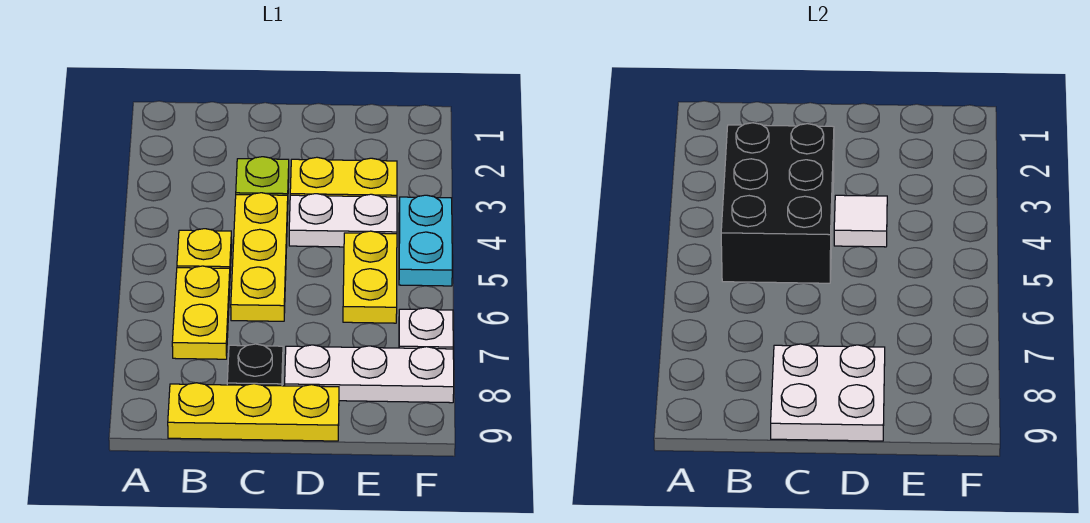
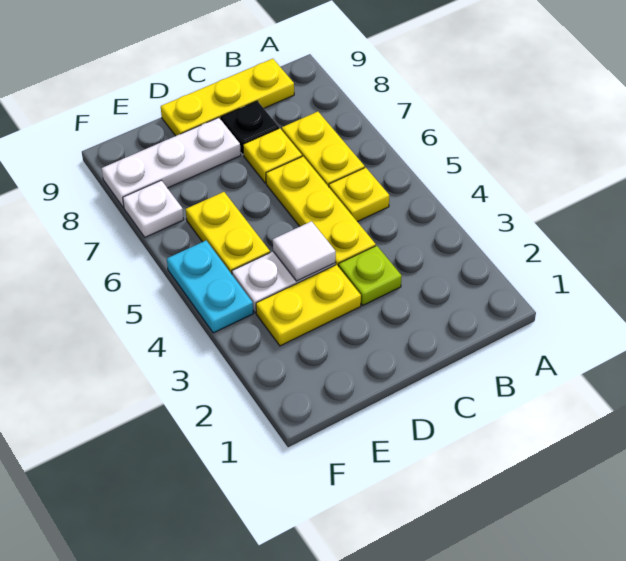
black brick B3:C5 level 2 -> none
none -> yellow plate C7 level 1
white plate C8:D9 level 2 -> none

